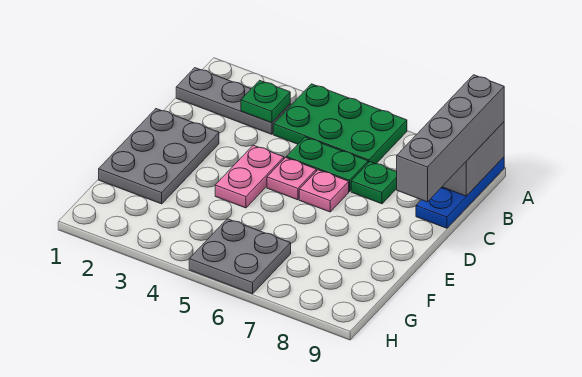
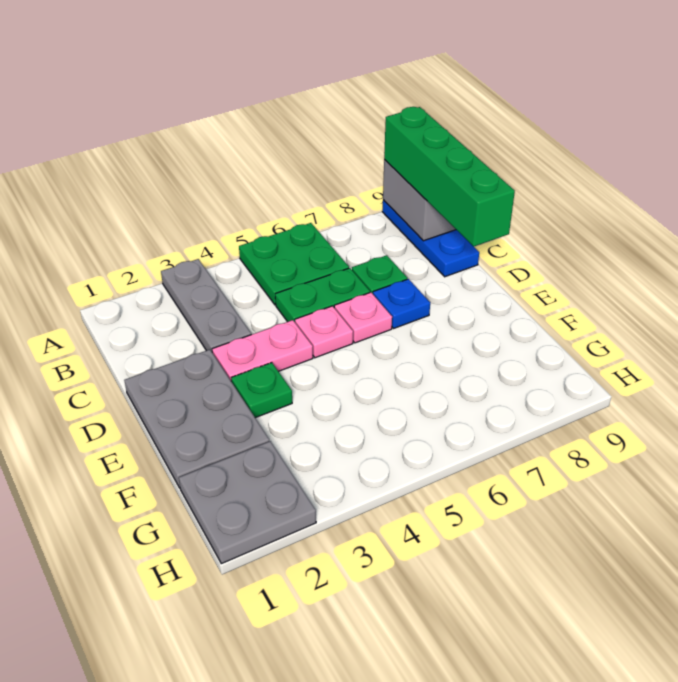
green plate A4:B6 level 1 -> green plate A5:B6 level 1
grey brick A9:D9 level 3 -> green brick A9:D9 level 3
grey plate B1:B3 level 1 -> grey plate A3:C3 level 1
green plate B3 level 2 -> green plate E3 level 1
pink plate D4:E4 level 1 -> pink plate D3:D4 level 1
none -> blue plate D7 level 1
grey plate G5:H6 level 1 -> grey plate G1:H2 level 1

